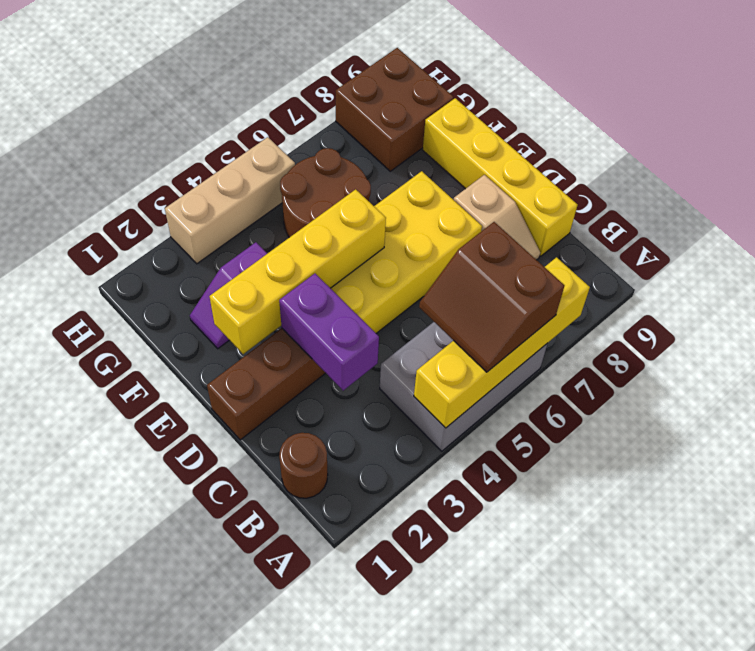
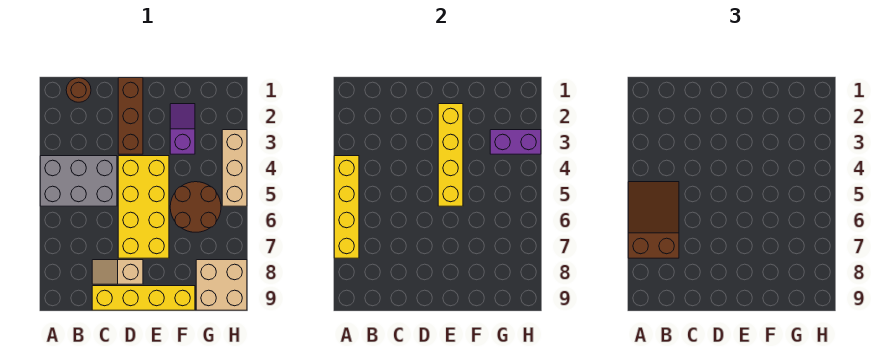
grey brick A4:B6 level 1 -> grey brick A4:C5 level 1
brown slope A5:B6 level 3 top 6 -> brown slope A5:B7 level 3 top 7
purple brick C3:D3 level 2 -> purple brick G3:H3 level 2
brown brick G8:H9 level 1 -> tan brick G8:H9 level 1

